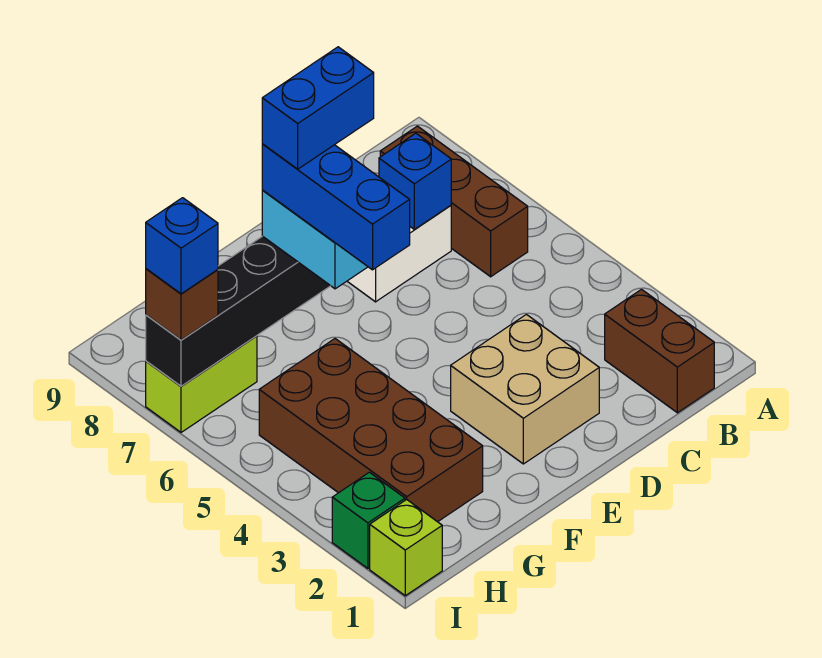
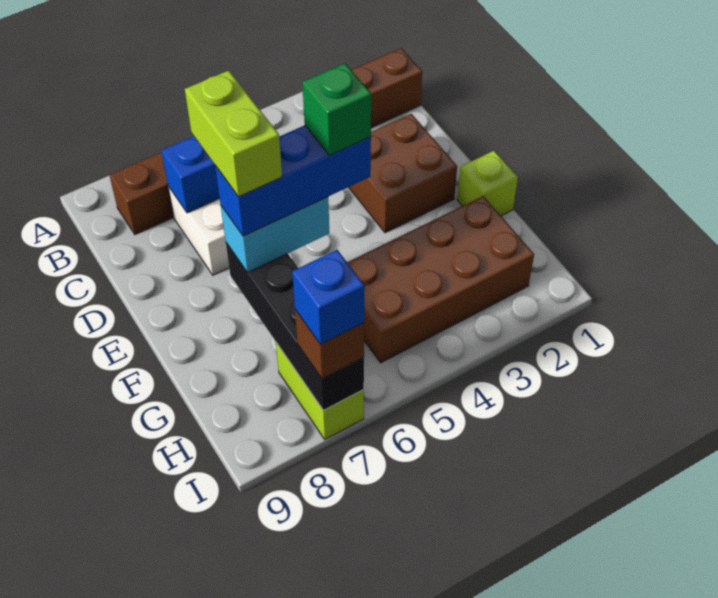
tan brick D2:E3 level 1 -> brown brick D2:E3 level 1
blue brick E7:F7 level 5 -> lime brick E7:F7 level 5
lime brick I1 level 1 -> lime brick F1 level 1
green brick I2 level 1 -> green brick F5 level 5

